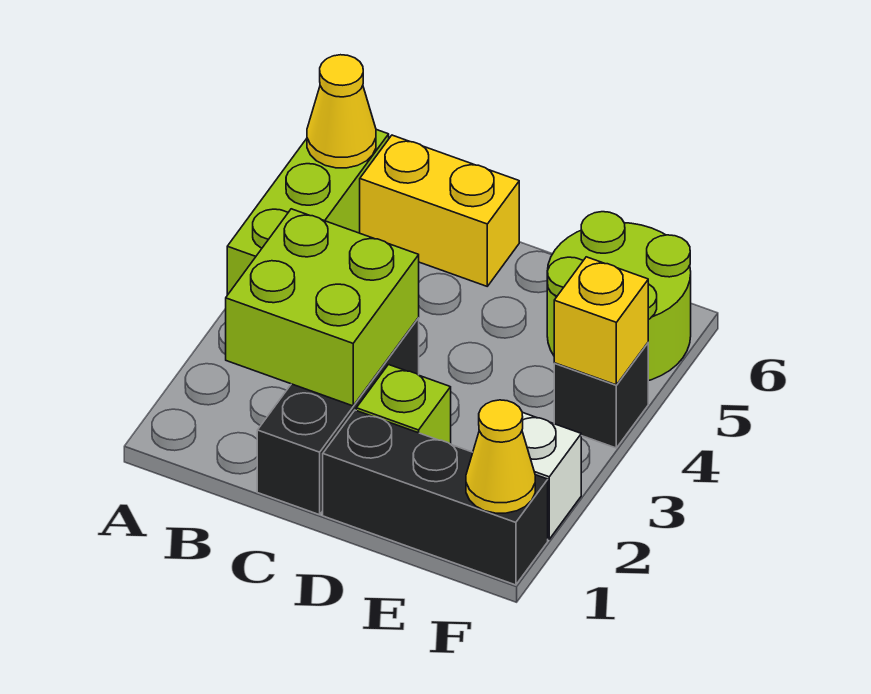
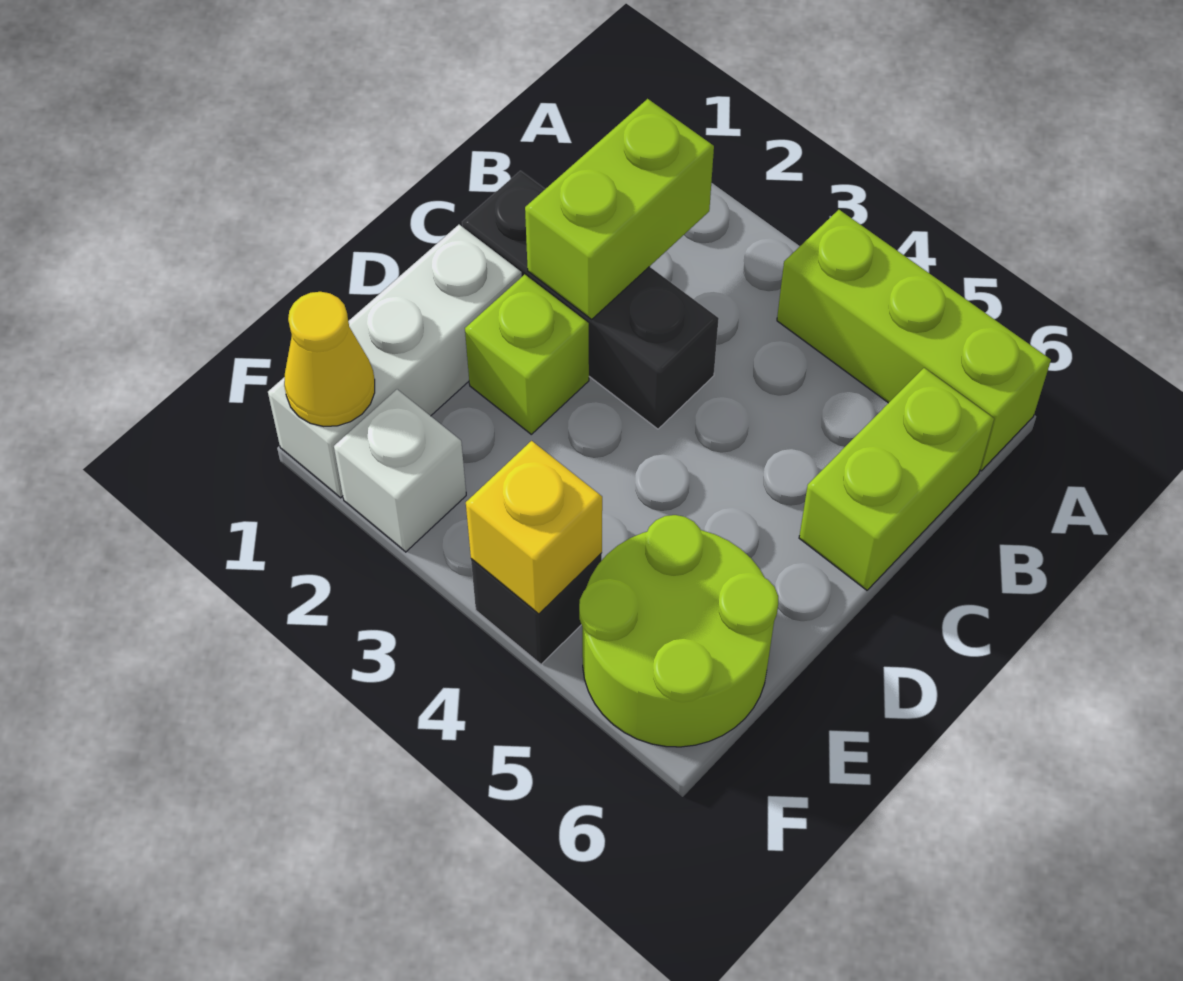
yellow cone A6 level 2 -> none
lime brick B2:C3 level 2 -> lime brick B2:C2 level 2
yellow brick B6:C6 level 1 -> lime brick B6:C6 level 1
black brick D1:F1 level 1 -> white brick D1:F1 level 1

